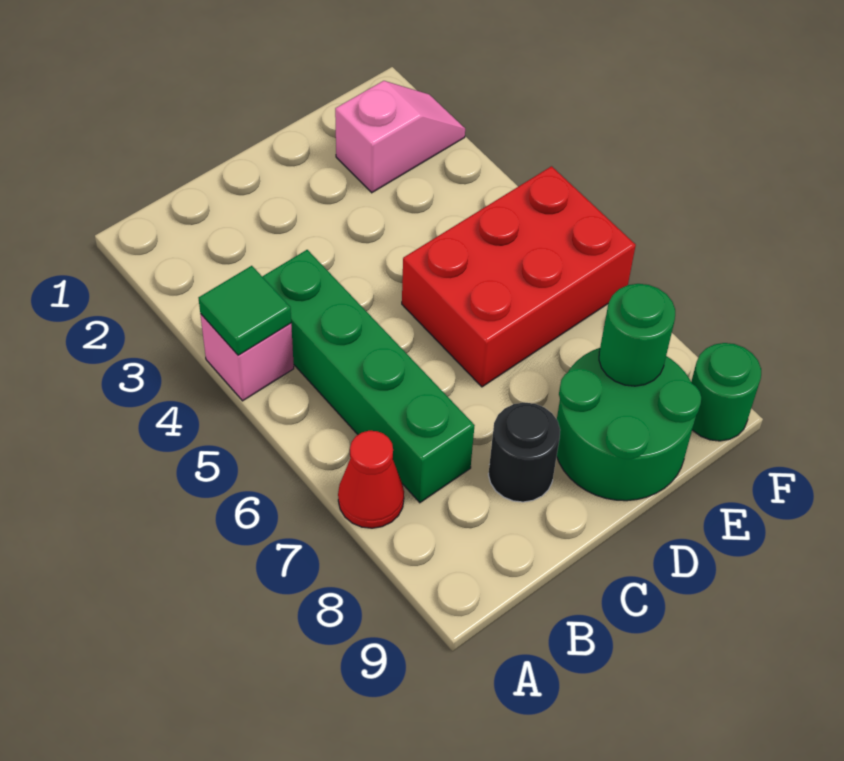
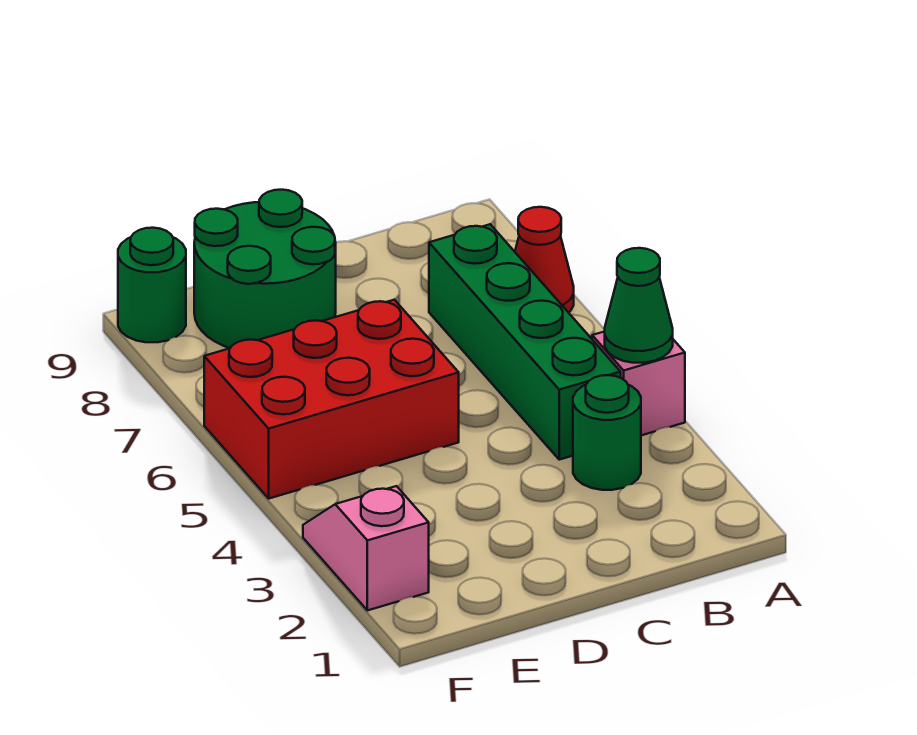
green tile A4 level 2 -> green cone A4 level 2
black round brick C8 level 1 -> none
pink slope E2:F2 level 1 top E -> pink slope F2:F3 level 1 top 2
green round brick E8 level 2 -> green round brick B3 level 1

